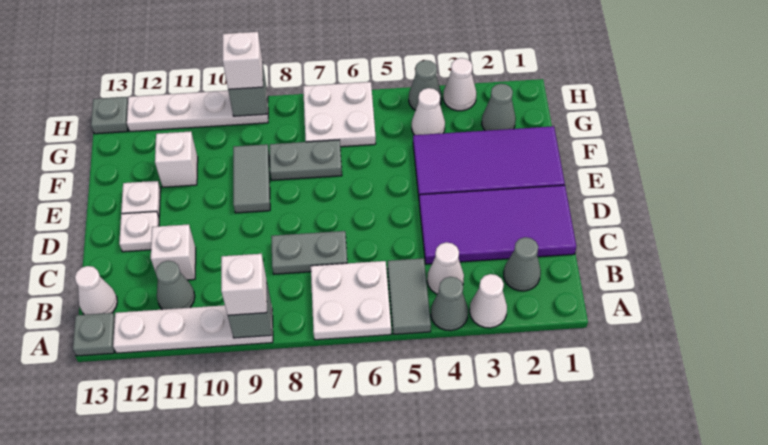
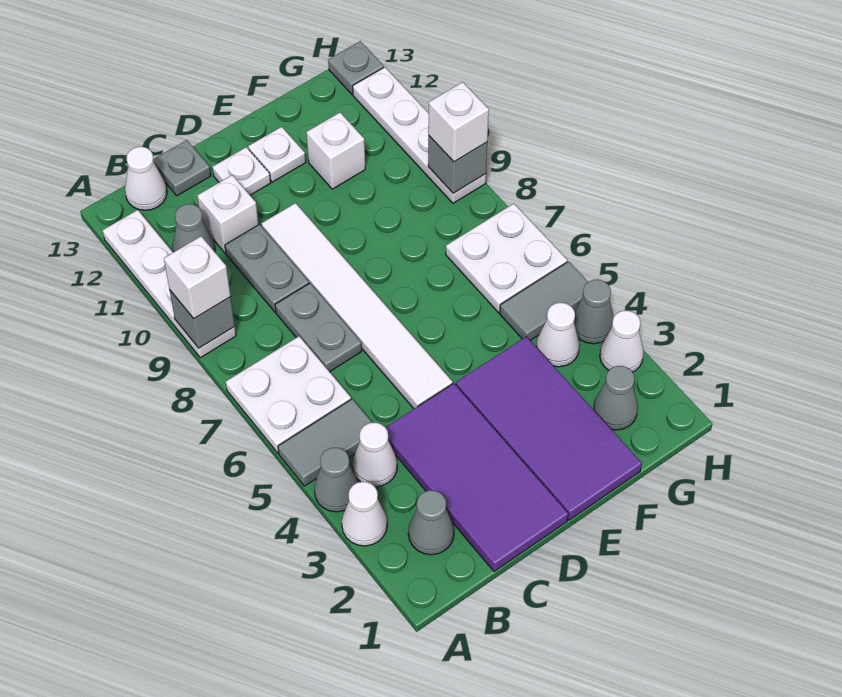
grey plate A13 level 1 -> grey plate C13 level 1
none -> white tile D5:D10 level 1
grey tile E9:F9 level 1 -> grey tile G5:H5 level 1
grey plate F7:F8 level 1 -> grey plate C9:C10 level 1

